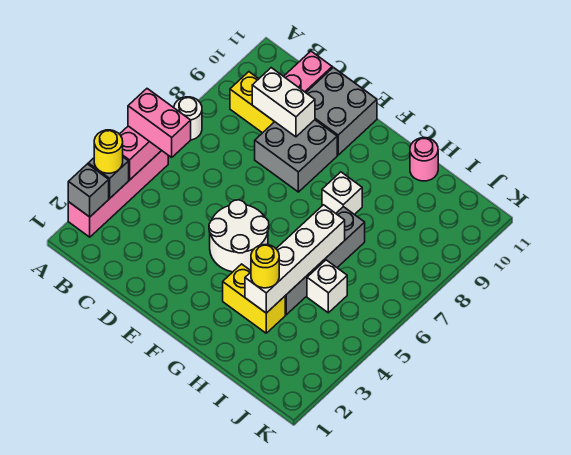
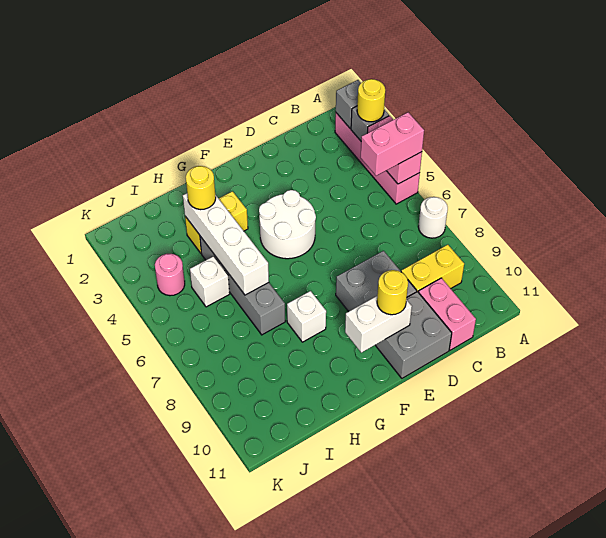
white brick C9:D9 level 2 -> white brick E10:F10 level 2
none -> yellow round brick E10 level 3
pink round brick H11 level 1 -> pink round brick J4 level 1

